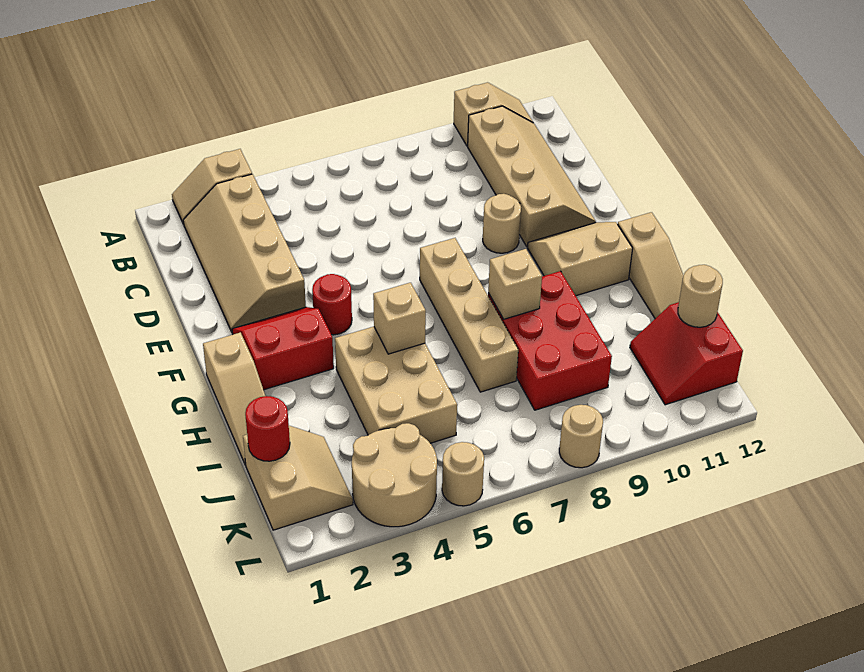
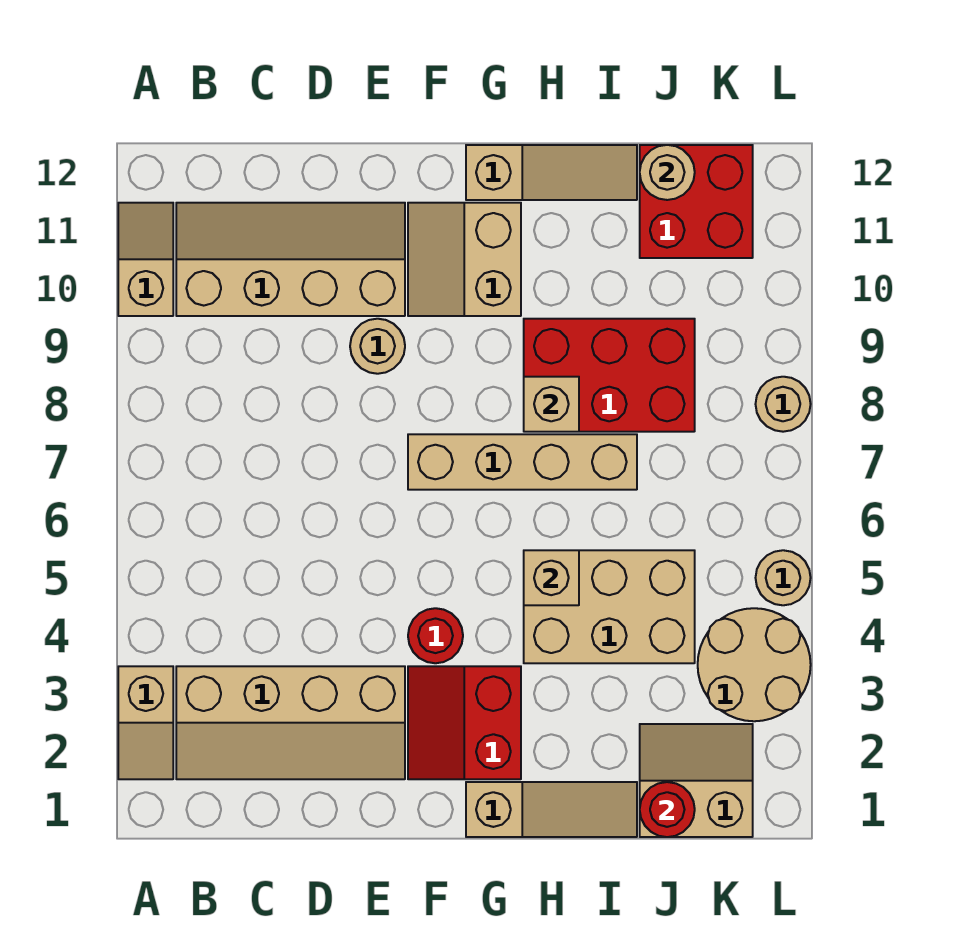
red slope J11:K12 level 1 top 12 -> red brick J11:K12 level 1

